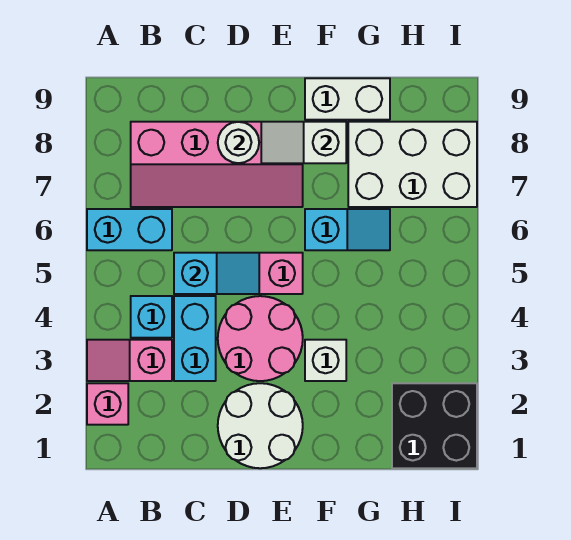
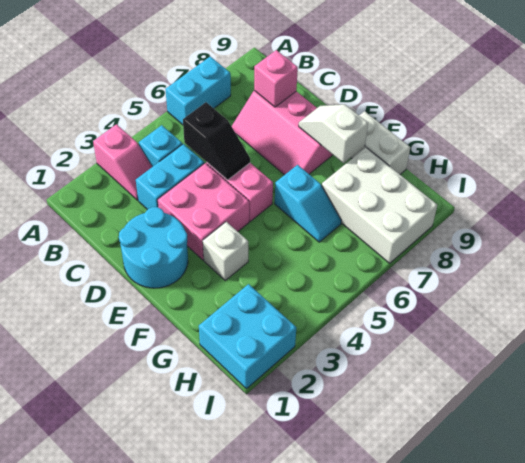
pink brick A2 level 1 -> pink brick C8 level 2
pink slope A3:B3 level 1 top B -> pink slope A3:B3 level 1 top A
cyan brick A6:B6 level 1 -> cyan brick A6:A7 level 1
pink slope B7:E8 level 1 top 8 -> pink slope C7:E8 level 1 top 8
cyan slope C5:D5 level 2 top C -> black slope C5:D5 level 2 top C
white round brick D1:E2 level 1 -> cyan round brick D1:E2 level 1
pink round brick D3:E4 level 1 -> pink brick D3:E4 level 1
white round brick D8 level 2 -> none
black brick H1:I2 level 1 -> cyan brick H1:I2 level 1

